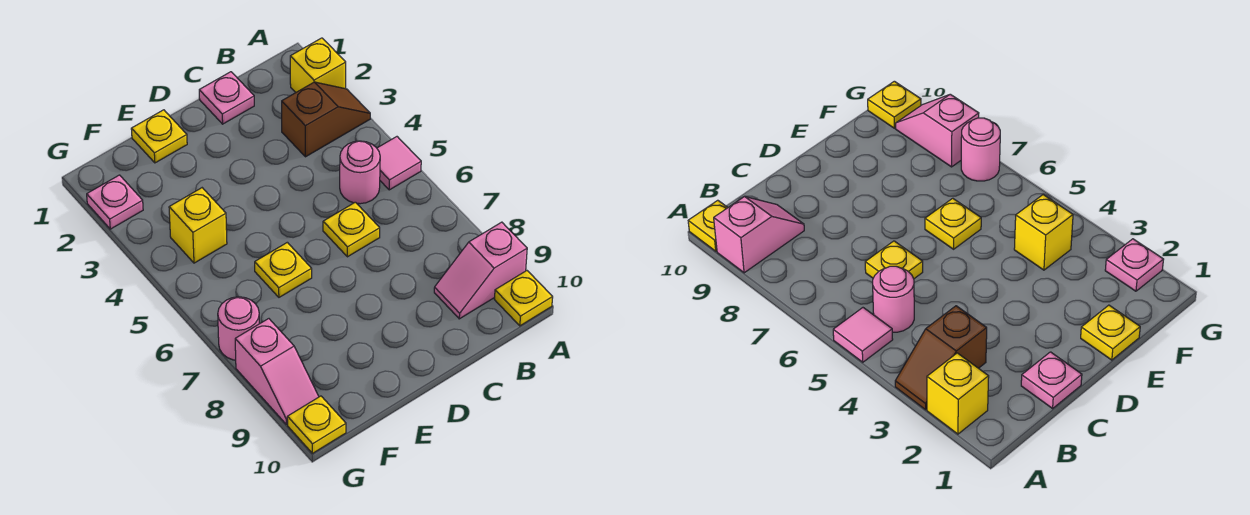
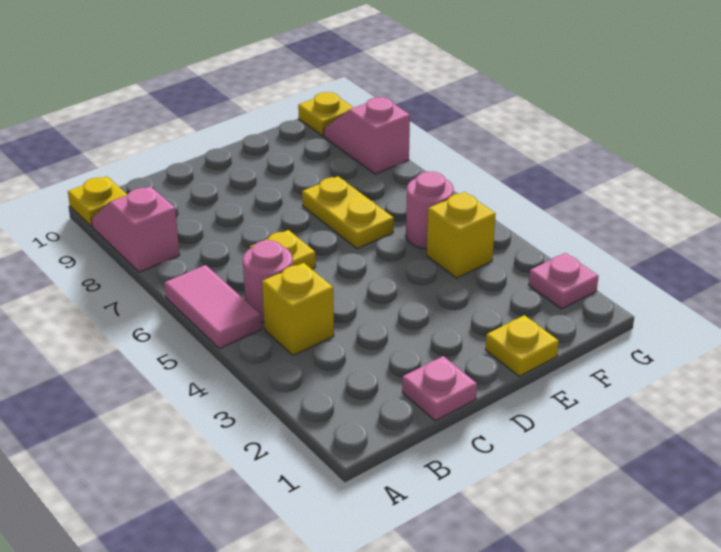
yellow brick A2 level 1 -> yellow brick B4 level 1
brown slope A3:B3 level 1 top B -> none
pink tile A5 level 1 -> pink tile A5:A6 level 1
pink slope A9:B9 level 1 top A -> pink slope A8:A9 level 1 top 8
yellow plate E6 level 1 -> yellow plate E6:E7 level 1
pink round brick G7 level 1 -> pink round brick F5 level 1

